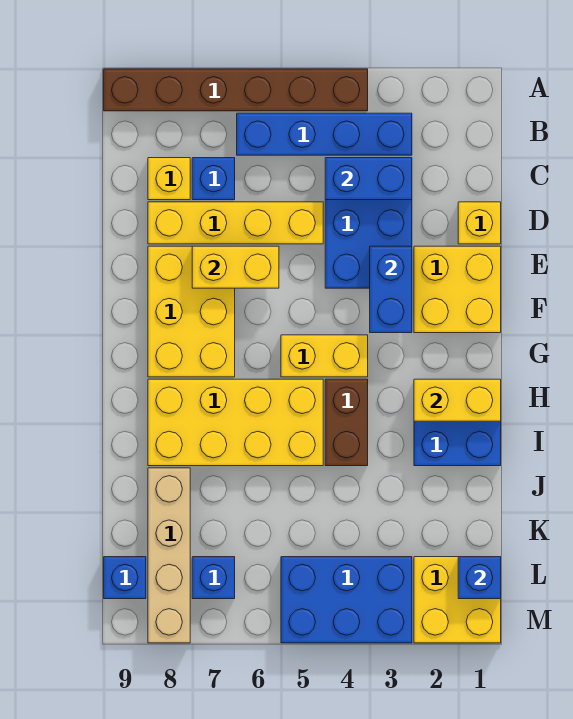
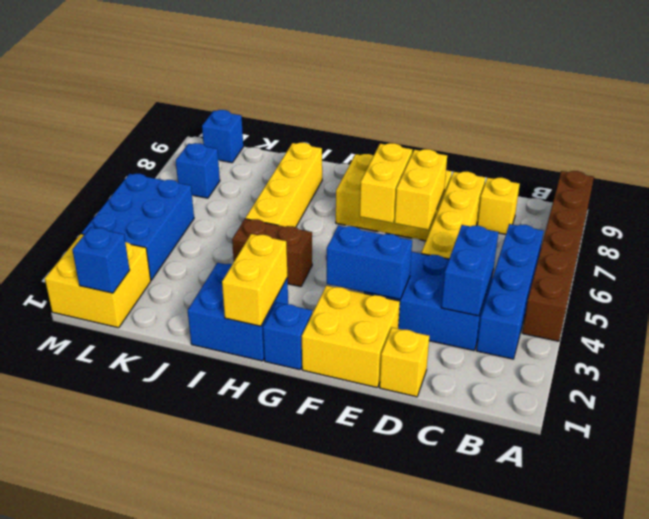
blue brick C7 level 1 -> blue brick G1 level 1
yellow brick G4:G5 level 1 -> yellow brick F6:F7 level 2
yellow brick H5:I8 level 1 -> yellow brick I5:I8 level 1
tan brick J8:M8 level 1 -> none

